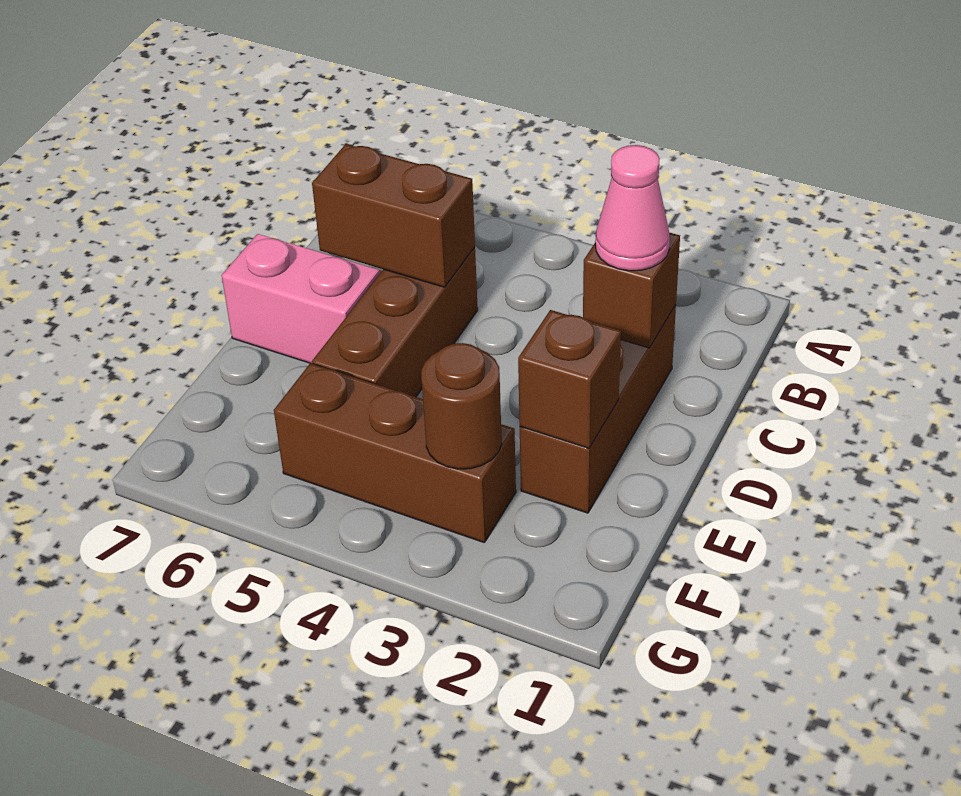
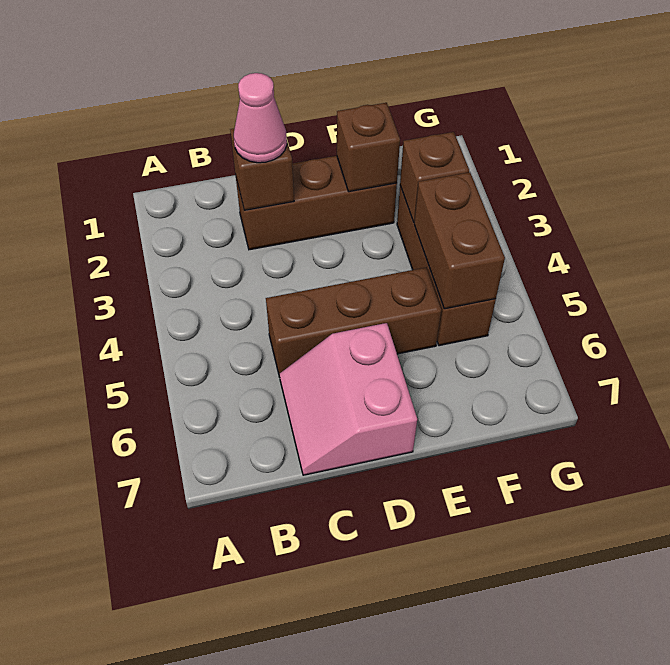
brown brick C5:C6 level 2 -> brown brick F4:F5 level 2
brown round brick F3 level 2 -> brown brick F3 level 2

